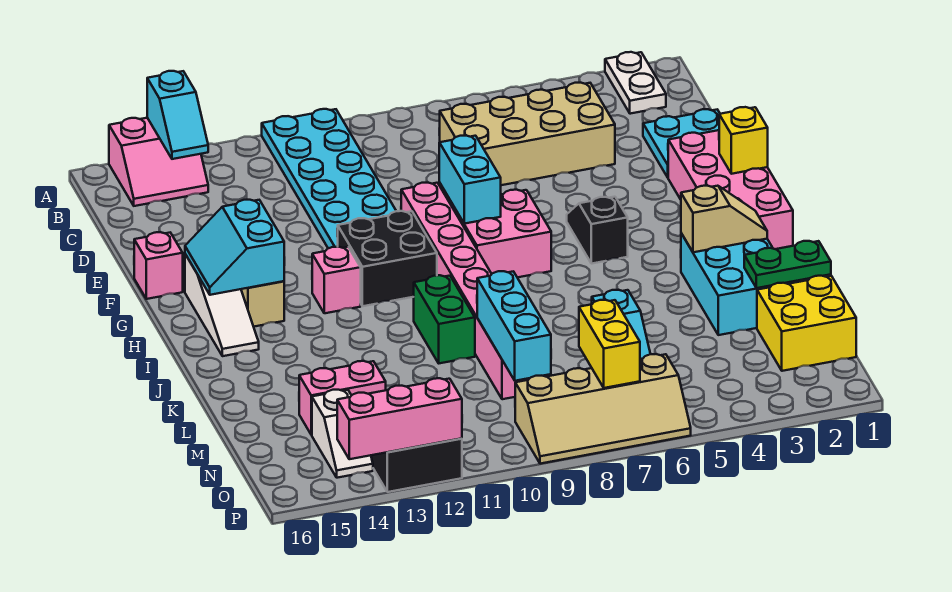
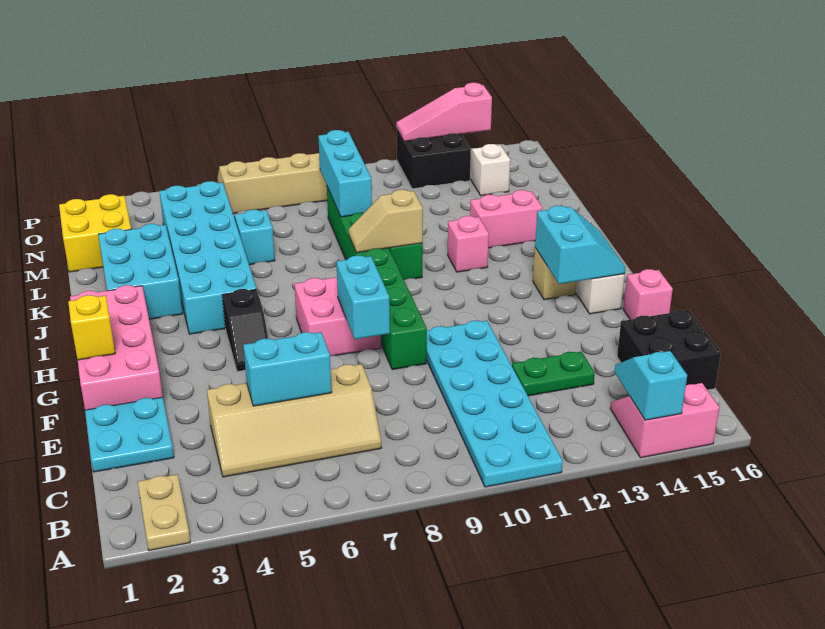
white plate A2:B2 level 1 -> tan plate A2:B2 level 1
tan brick C4:D7 level 1 -> tan slope C4:D7 level 1 top D
none -> cyan brick D5:D6 level 2
pink brick F9:M9 level 1 -> green brick F9:M9 level 1
black brick G10:H11 level 1 -> black brick C15:D16 level 1
pink brick H12 level 1 -> pink brick J12 level 1
none -> cyan brick I4:N5 level 1
tan slope J2:J3 level 2 top 3 -> tan slope J9:J10 level 2 top 10
green plate L1:L2 level 2 -> green plate D12:D13 level 1
pink brick M13:M14 level 1 -> pink brick K13:K14 level 1
yellow brick N7:O7 level 2 -> none
pink brick P12:P14 level 2 -> pink slope P12:P14 level 2 top 14

